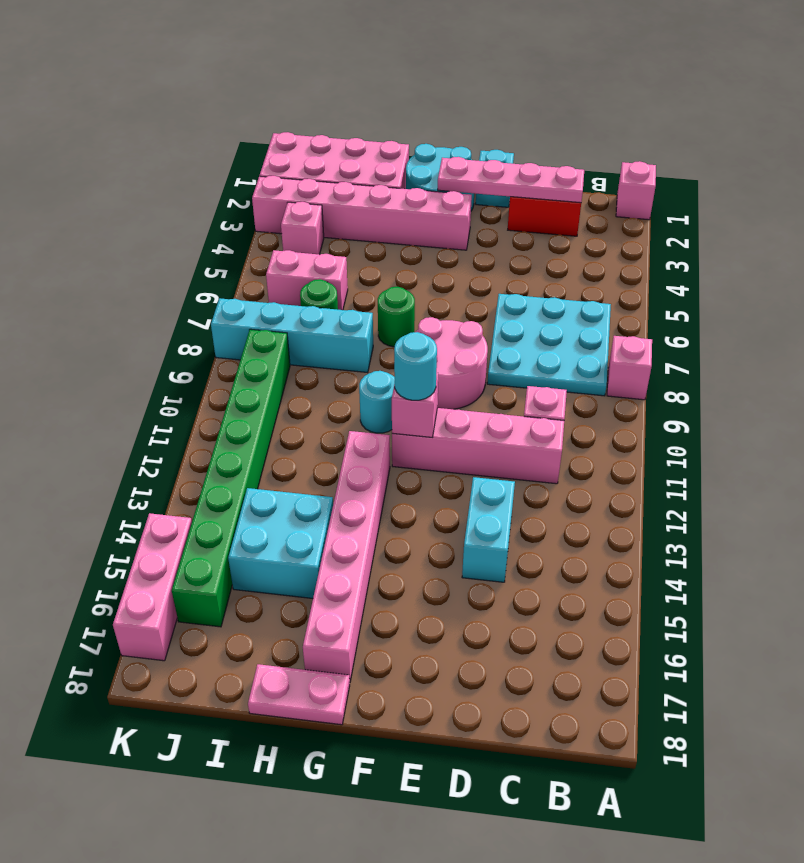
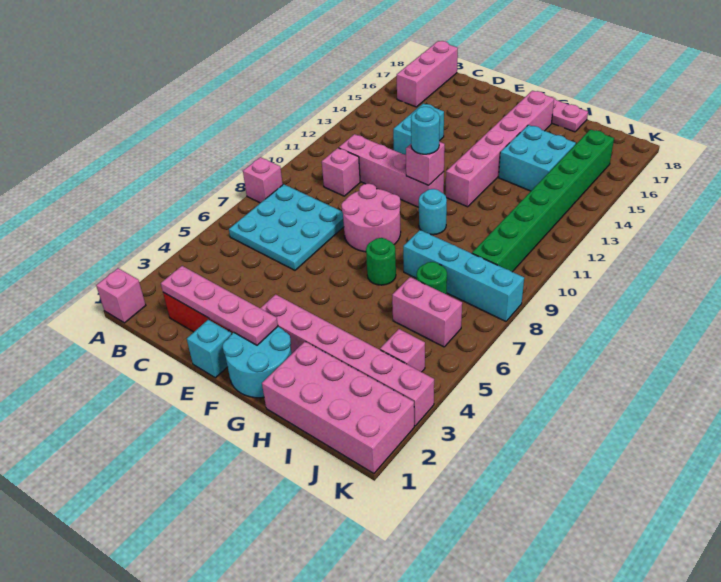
pink brick K15:K17 level 1 -> pink brick B16:B18 level 1

